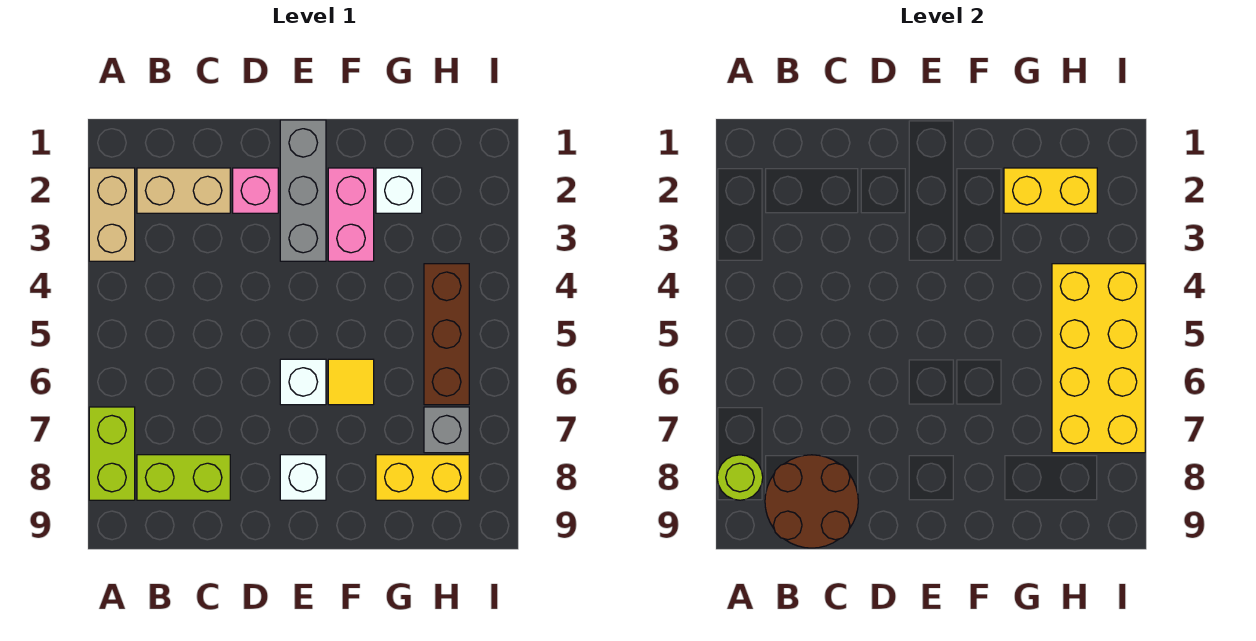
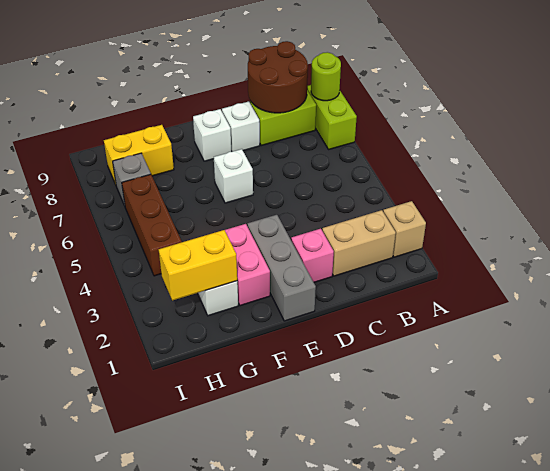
tan brick A2:A3 level 1 -> tan brick A2 level 1
none -> white brick D8 level 1
yellow tile F6 level 1 -> none
yellow brick H4:I7 level 2 -> none

